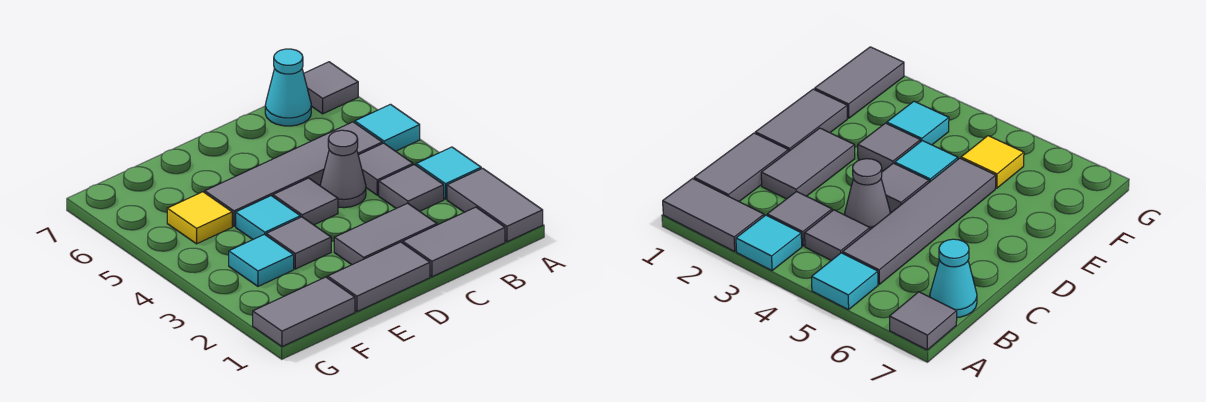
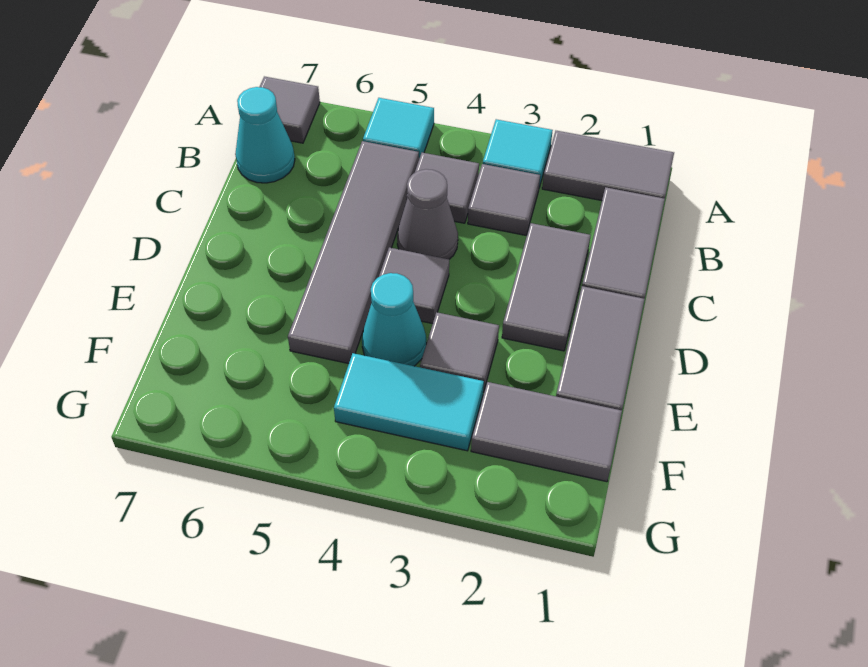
cyan tile E4 level 1 -> cyan cone E4 level 1
grey tile F1:G1 level 1 -> grey tile F1:F2 level 1
cyan tile F3 level 1 -> cyan tile F3:F4 level 1
yellow tile F5 level 1 -> none

